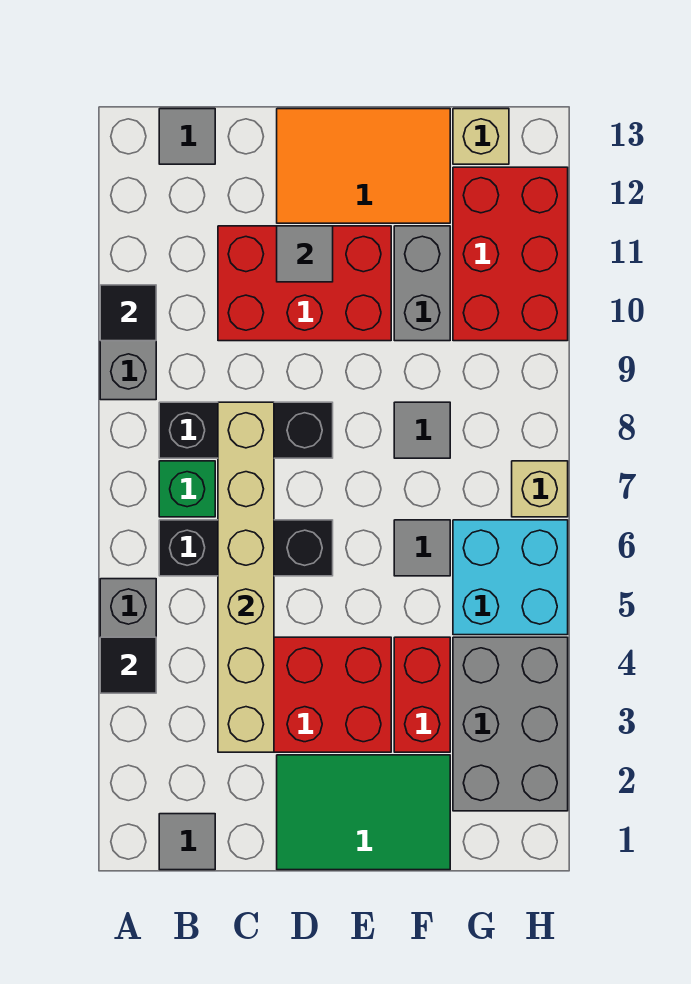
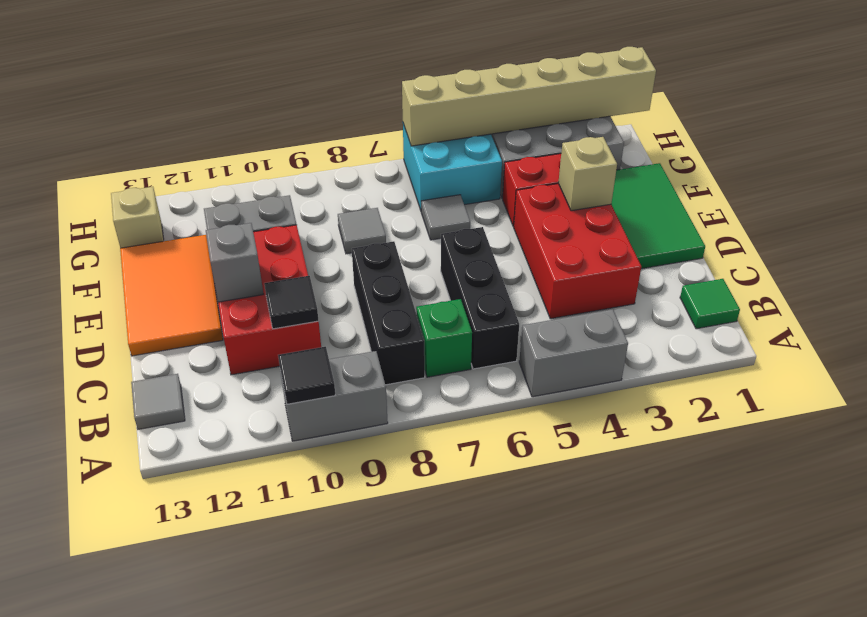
black tile A4 level 2 -> black tile C10 level 2
grey tile B1 level 1 -> green tile B1 level 1
tan brick C3:C8 level 2 -> tan brick H1:H6 level 2
grey tile D11 level 2 -> grey brick D11 level 2
red brick G10:H12 level 1 -> none
tan brick H7 level 1 -> tan brick E3 level 2

